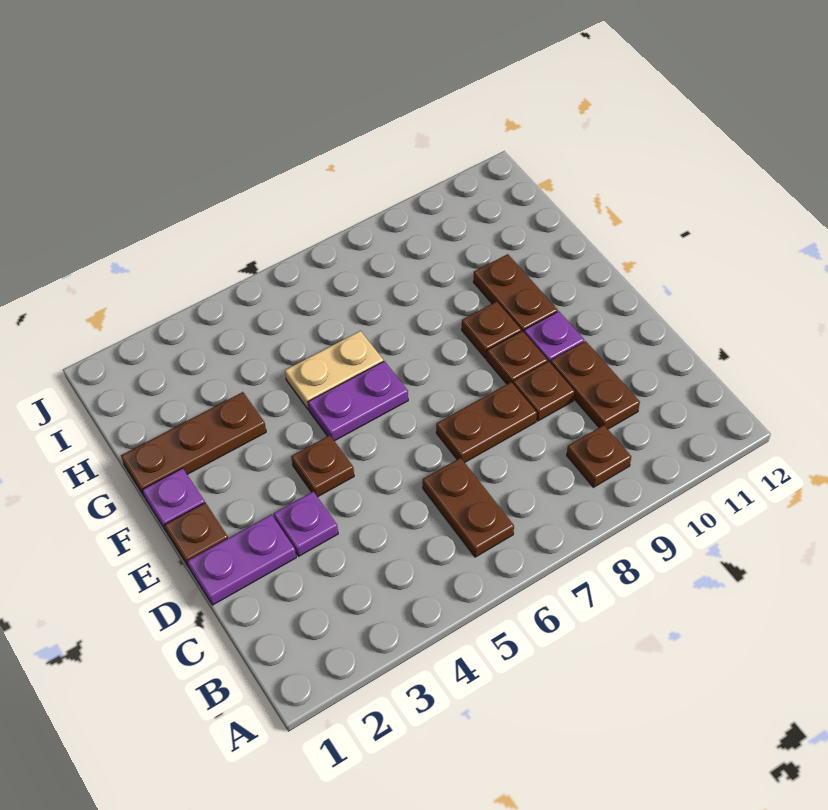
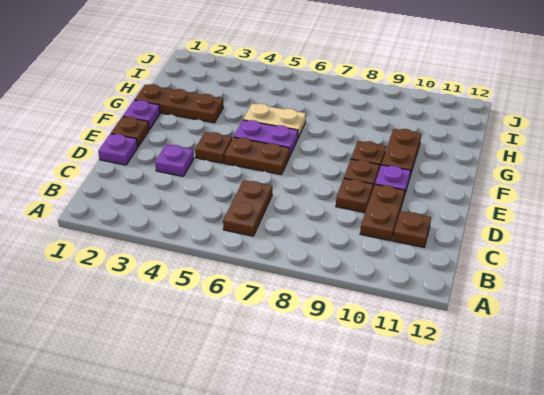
brown plate B9 level 1 -> brown plate C11 level 1
purple plate D1:D2 level 1 -> purple plate D1 level 1
brown plate D7:D8 level 1 -> brown plate E5:E6 level 1

